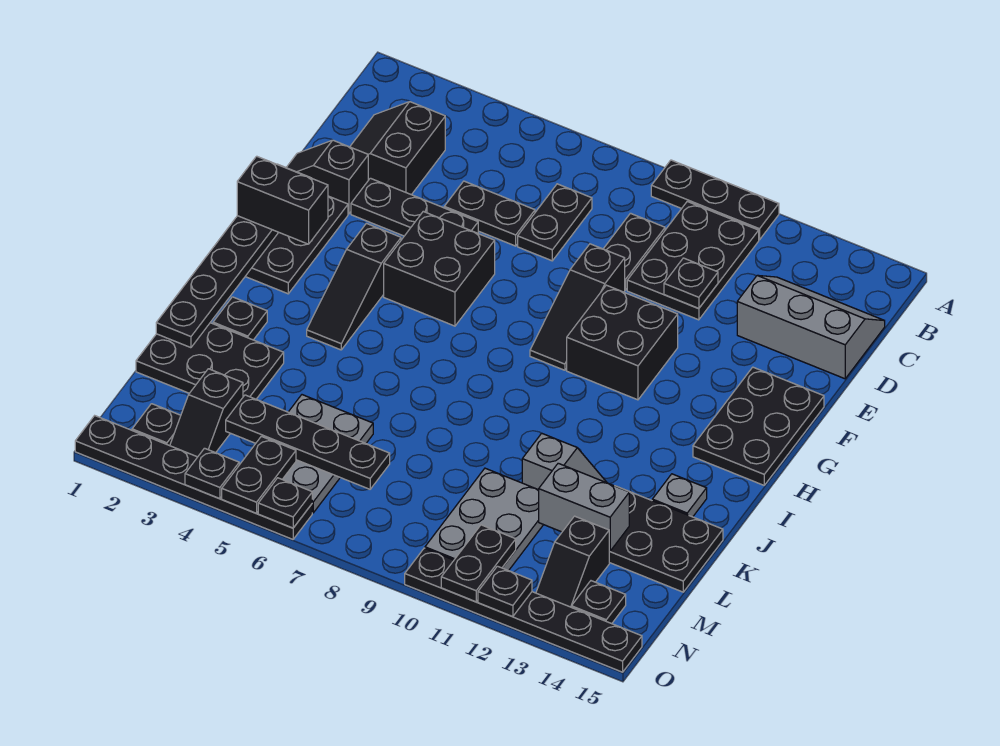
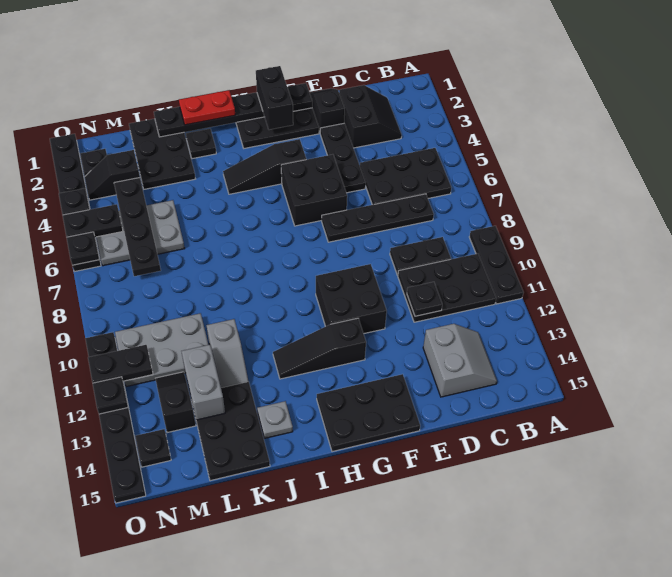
black slope C2:D3 level 1 top 3 -> black slope C2:D3 level 1 top D
black plate C7:D7 level 1 -> black plate C7:F7 level 1
grey slope C13:D15 level 1 top D -> grey slope C13:D14 level 1 top D
black plate D5:D6 level 1 -> black plate B5:D6 level 1
black slope E9:G9 level 1 top E -> black slope G12:I12 level 1 top G
none -> red plate I1:J1 level 3
black slope M13:N13 level 1 top M -> black slope M12:M13 level 1 top 13

